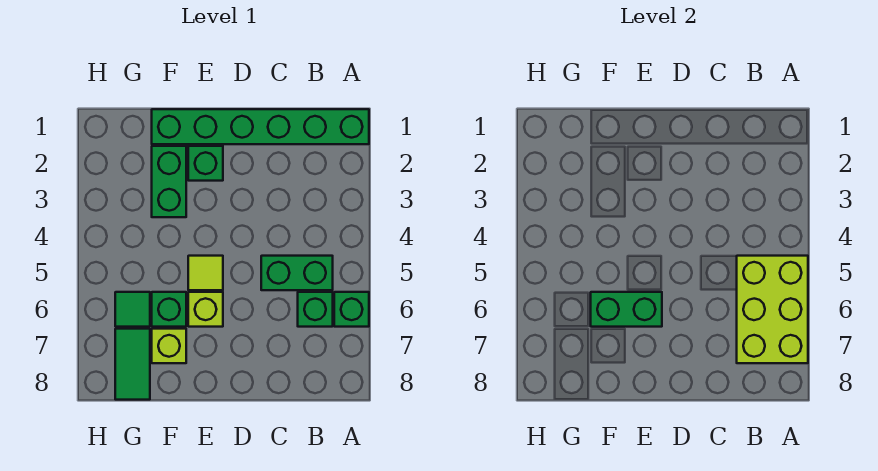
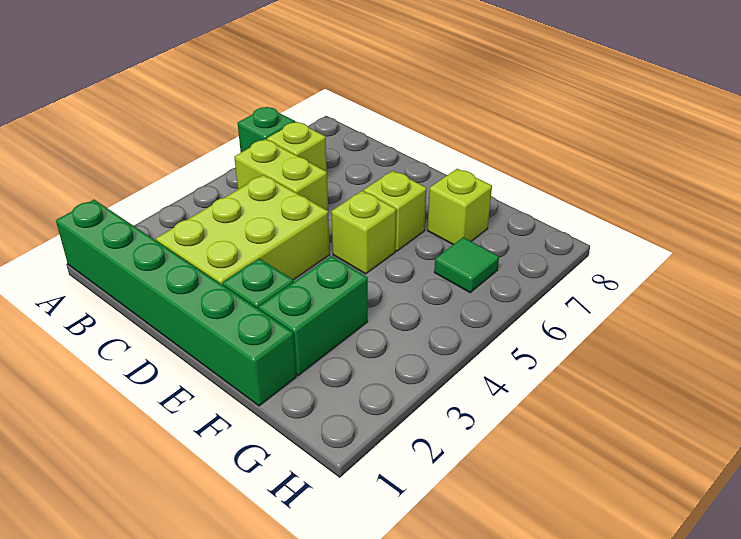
lime brick A5:B7 level 2 -> lime brick C2:D4 level 1
green brick B5:C5 level 1 -> lime brick B5:C5 level 1
green brick B6 level 1 -> lime brick B6 level 1
lime tile E5 level 1 -> lime brick E5 level 1
green brick E6:F6 level 2 -> none
green brick F6 level 1 -> none
green tile G7:G8 level 1 -> none

